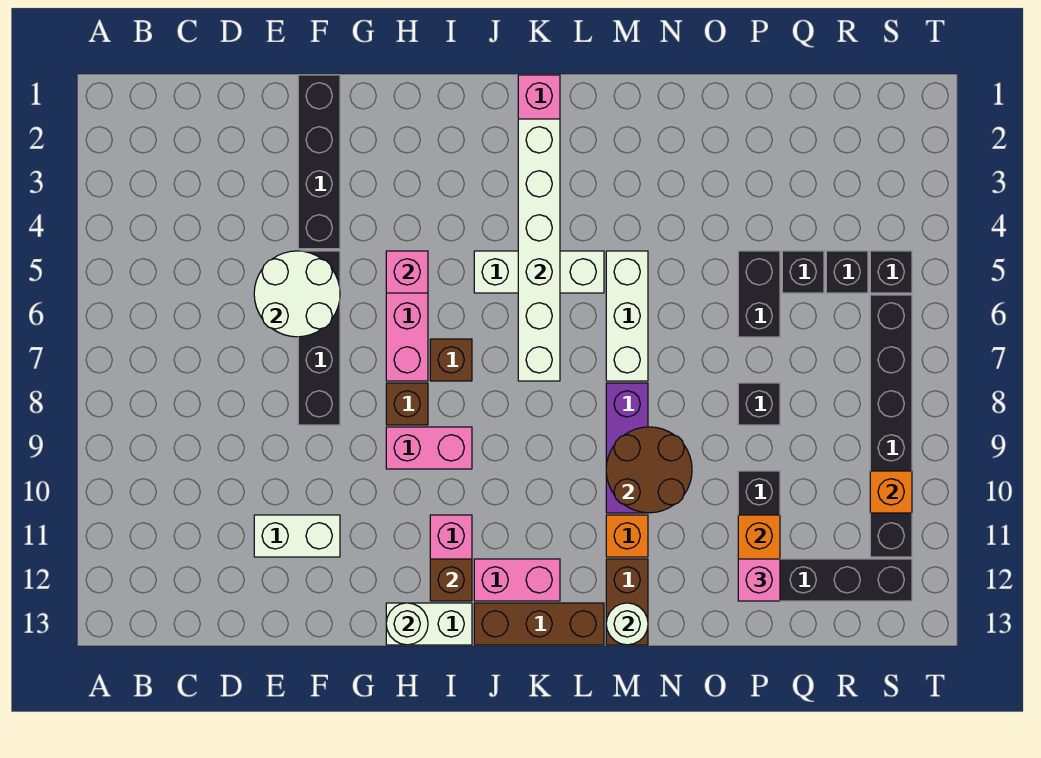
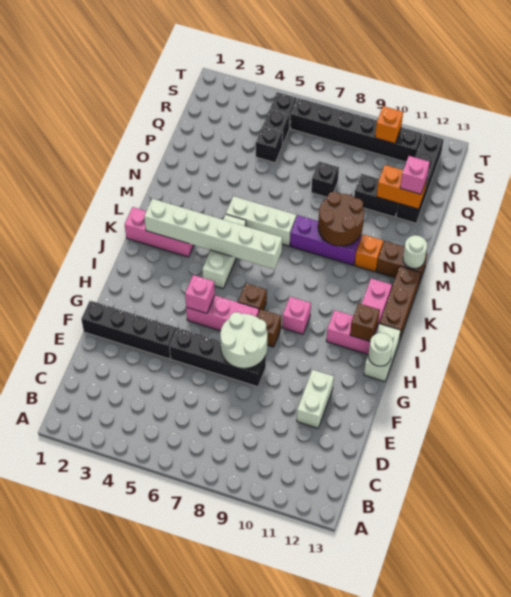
white round brick E5:F6 level 2 -> white round brick F7:G8 level 2
pink brick H9:I9 level 1 -> pink brick I9 level 1
black brick P5:P6 level 1 -> none

